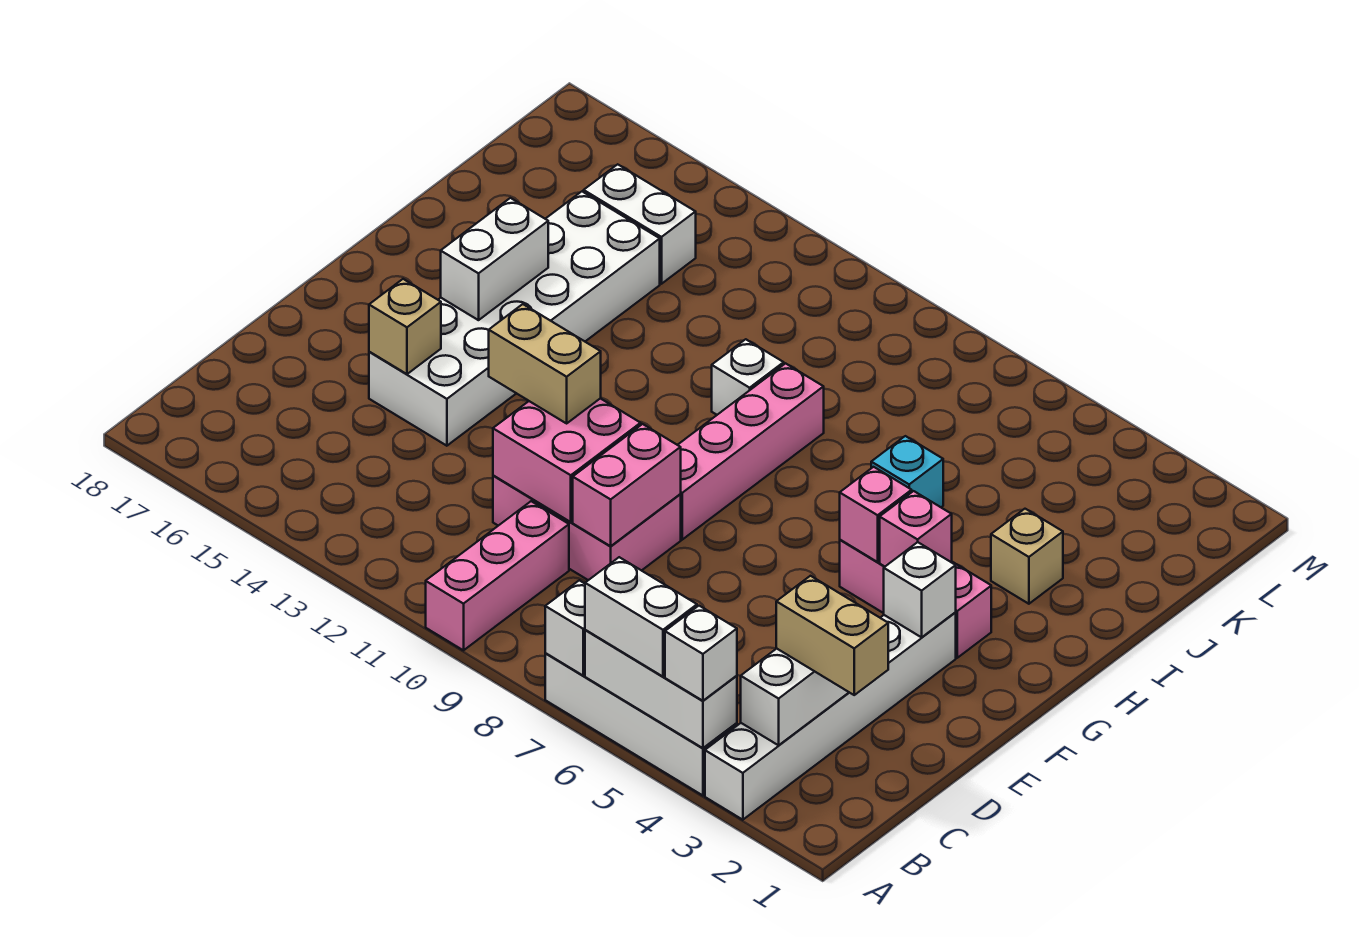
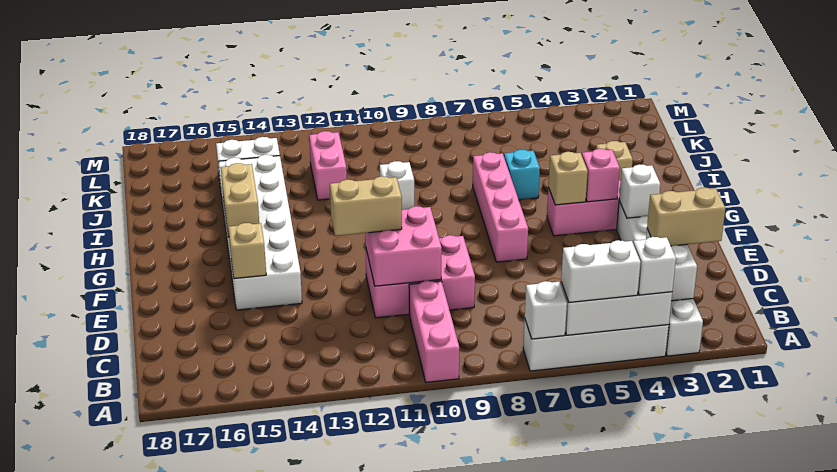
pink brick D9:E9 level 2 -> pink brick J12:K12 level 1
pink brick F9:I9 level 1 -> pink brick F7:I7 level 1
pink brick G5 level 2 -> tan brick G5 level 2
white brick G15:H15 level 2 -> tan brick G15:H15 level 2

